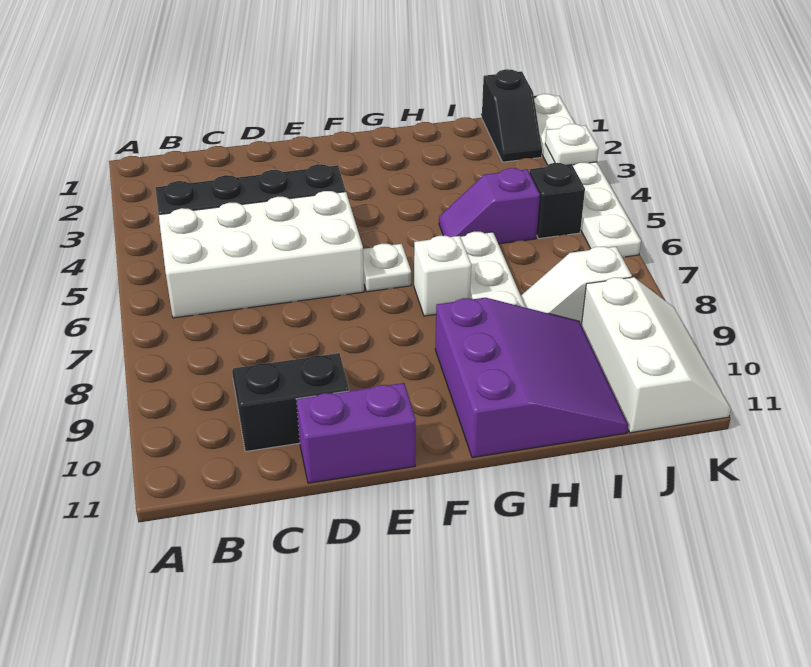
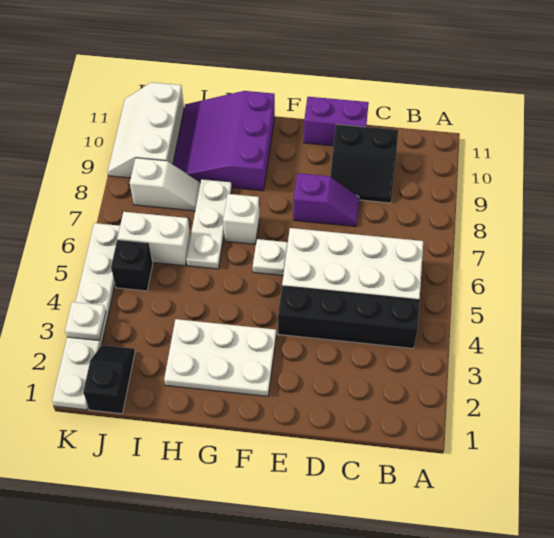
none -> white plate F2:H3 level 1
purple slope H5:I5 level 1 top I -> purple slope D8:E8 level 1 top E
none -> white brick I6:J6 level 1

